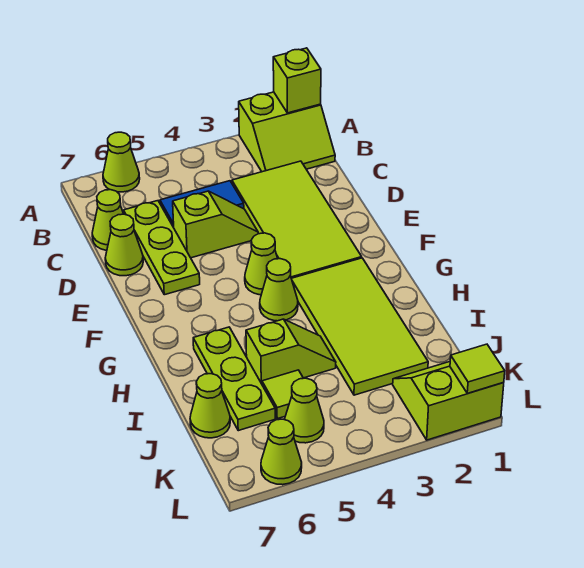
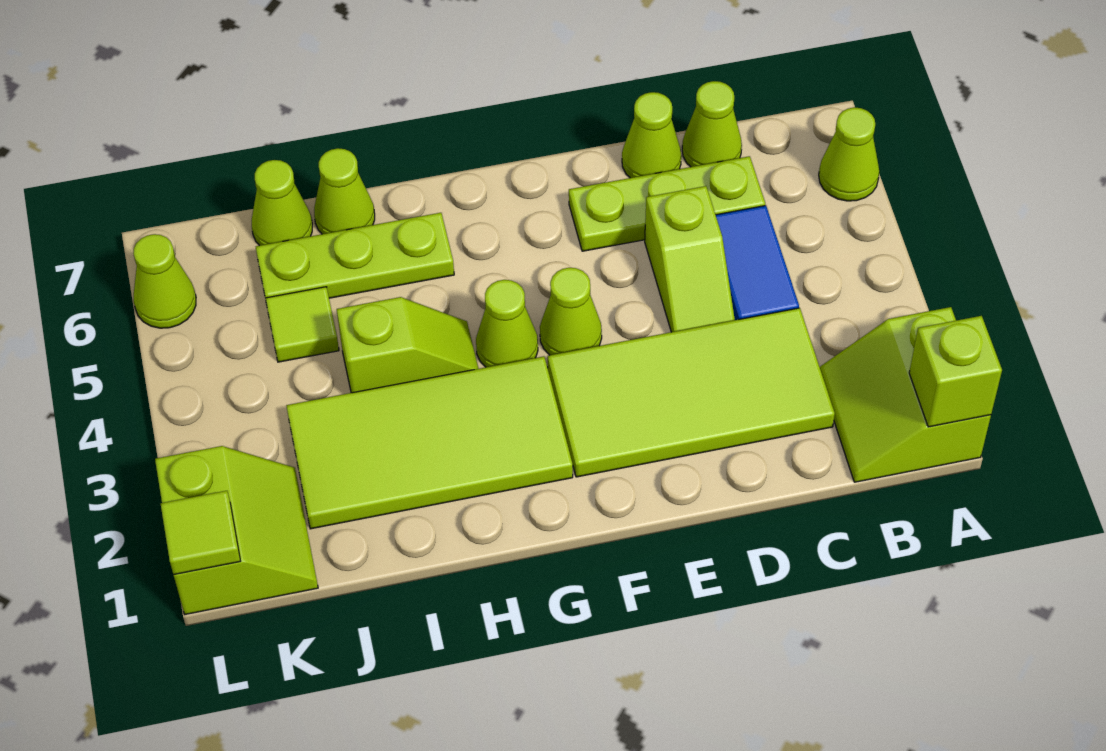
lime slope I4:I5 level 1 top 5 -> lime slope H4:I4 level 1 top I
lime cone K5 level 1 -> lime cone I7 level 1

